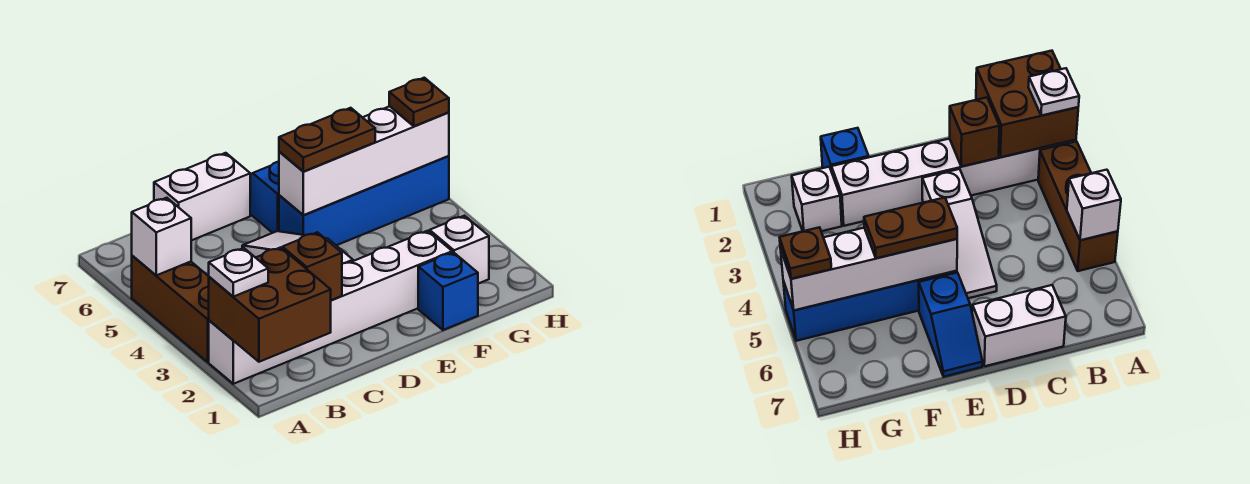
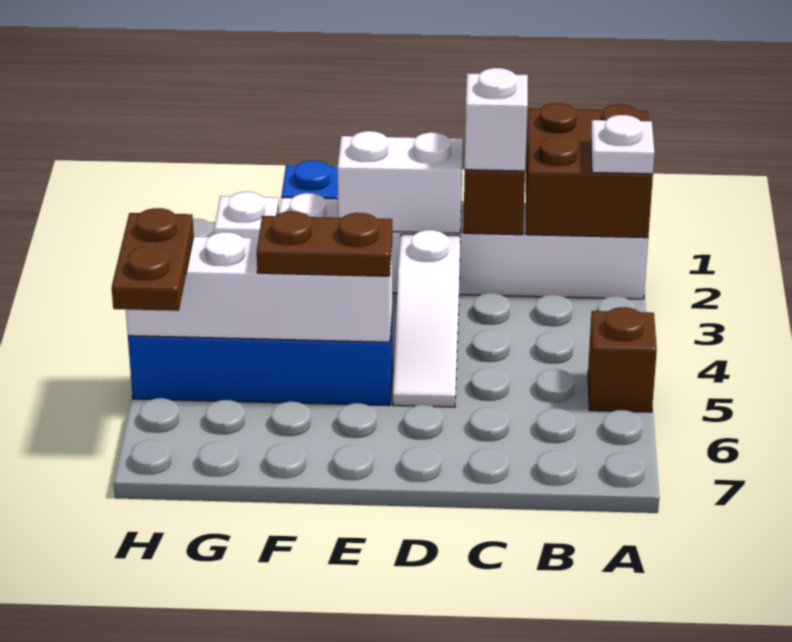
brown brick A3:A5 level 1 -> brown brick A5 level 1
white brick A5 level 2 -> white brick C2 level 3
white brick C7:D7 level 1 -> white brick D2:E2 level 2
blue slope E6:E7 level 1 top 6 -> none
brown plate H5 level 3 -> brown plate H5:H6 level 3

